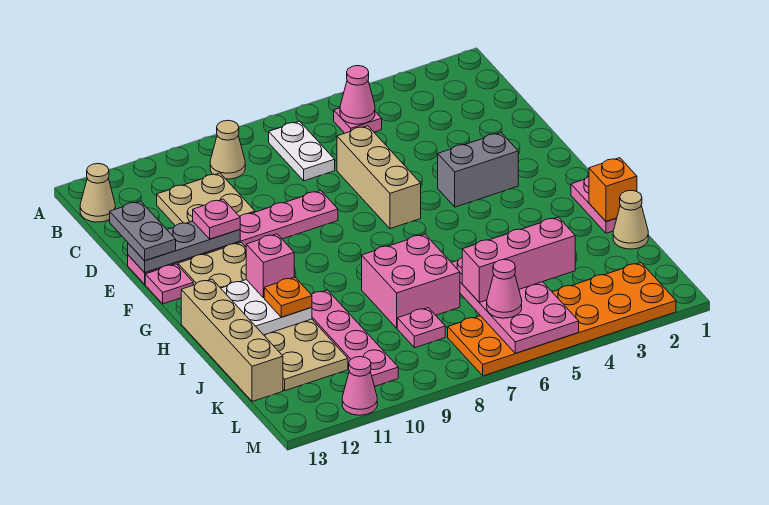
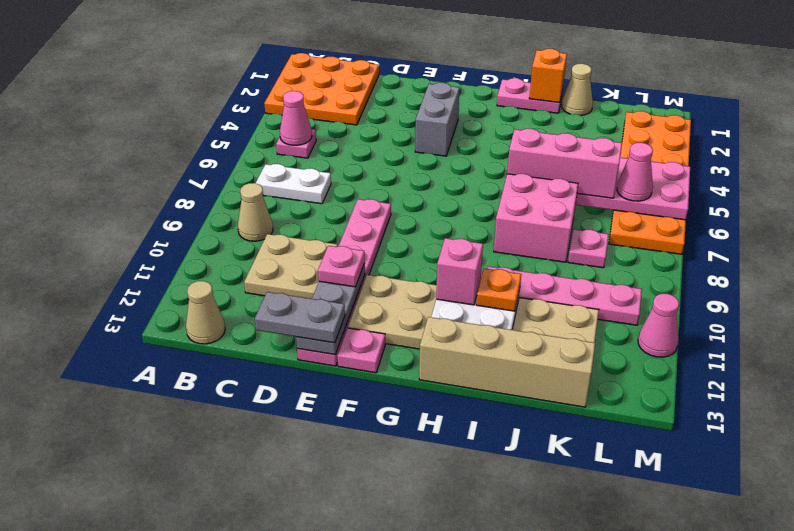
none -> orange plate A1:C3 level 1
tan brick D6:F6 level 1 -> none
pink brick K4:K6 level 3 -> pink brick I6:K6 level 3

